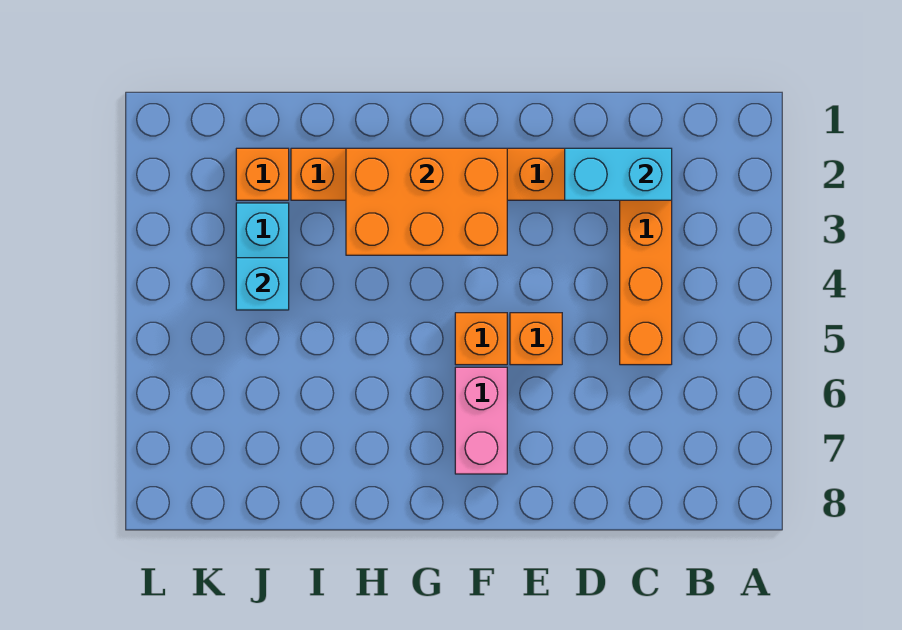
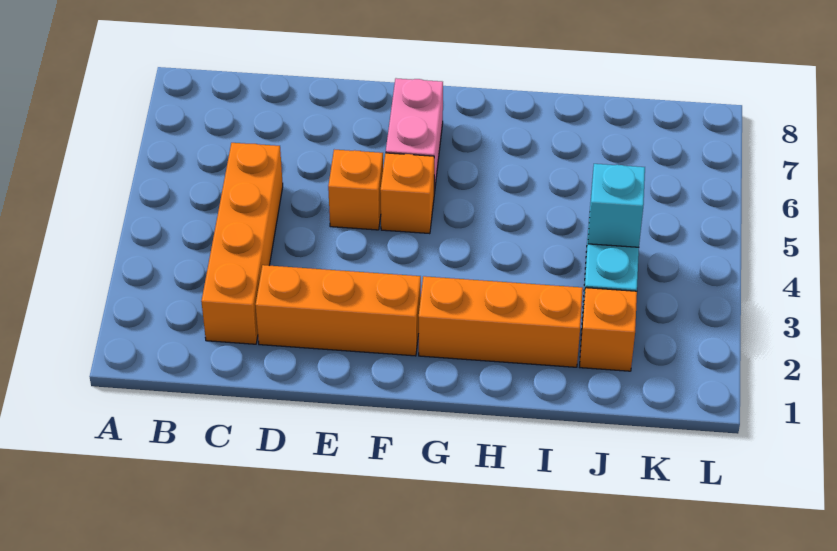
cyan brick C2:D2 level 2 -> none
orange brick F2:H3 level 2 -> none

